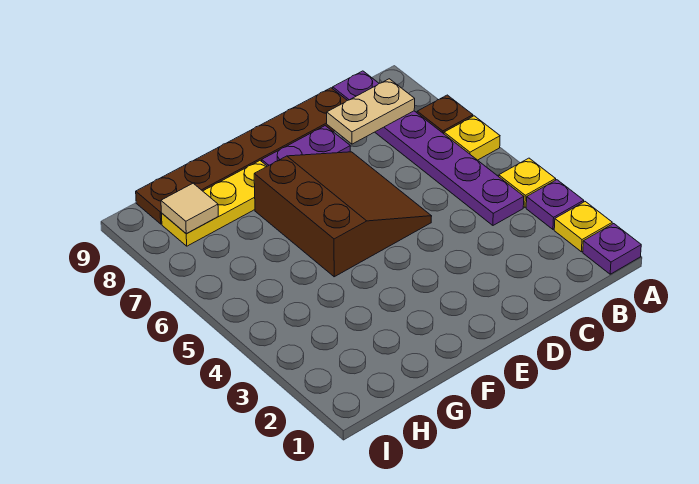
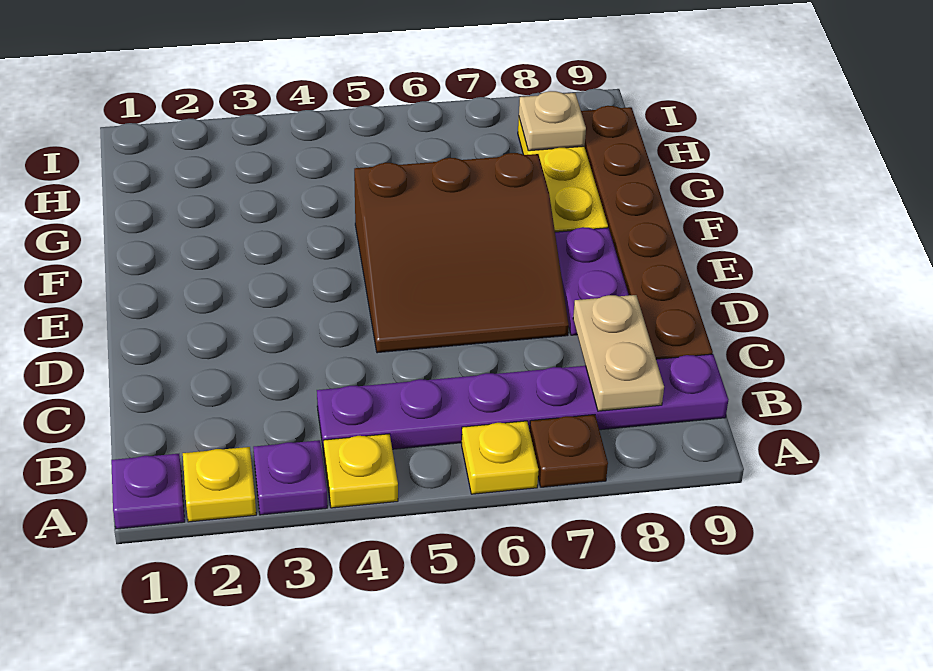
tan tile H8 level 2 -> tan plate H8 level 2

